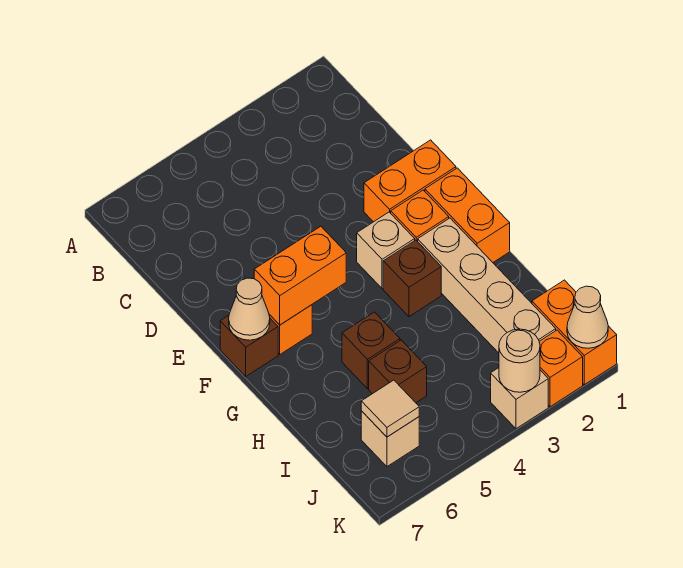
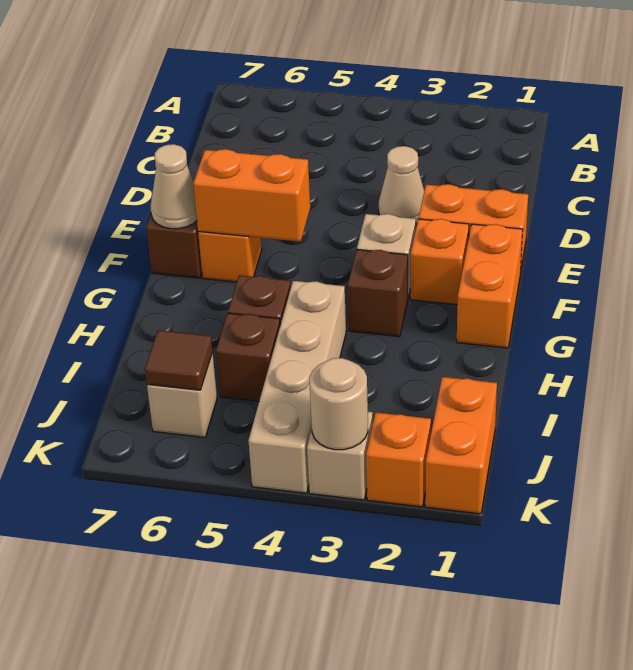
tan brick G2:J2 level 1 -> tan brick H4:K4 level 1
tan tile J6 level 2 -> brown tile J6 level 2
tan cone K1 level 2 -> tan cone D3 level 1

